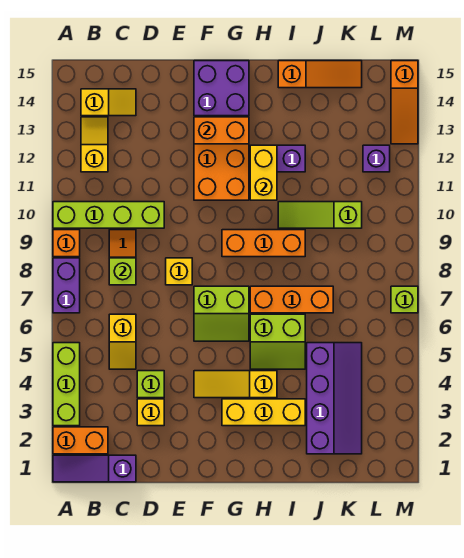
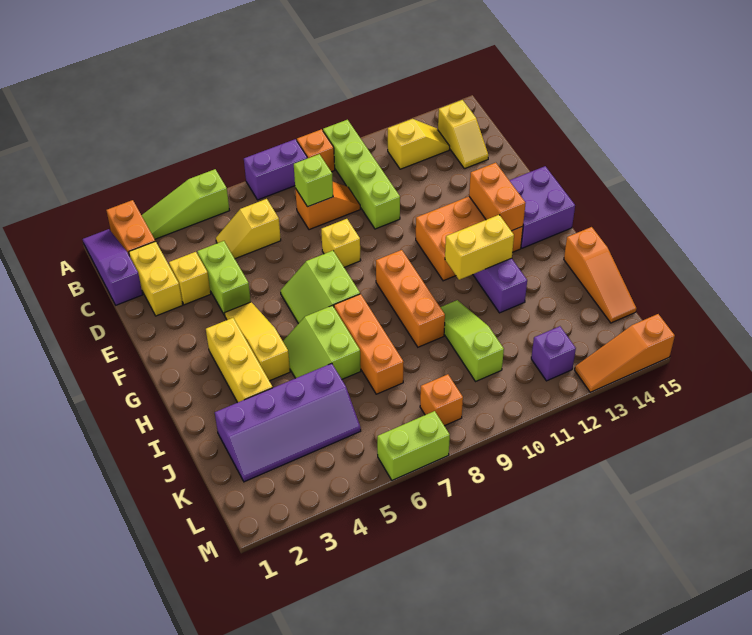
lime brick A3:A5 level 1 -> lime slope A3:A5 level 1 top 5
none -> yellow brick C2:D2 level 1
lime brick D4 level 1 -> lime brick D4:E4 level 1
none -> orange brick L8 level 1
lime brick M7 level 1 -> lime brick M6:M7 level 1

